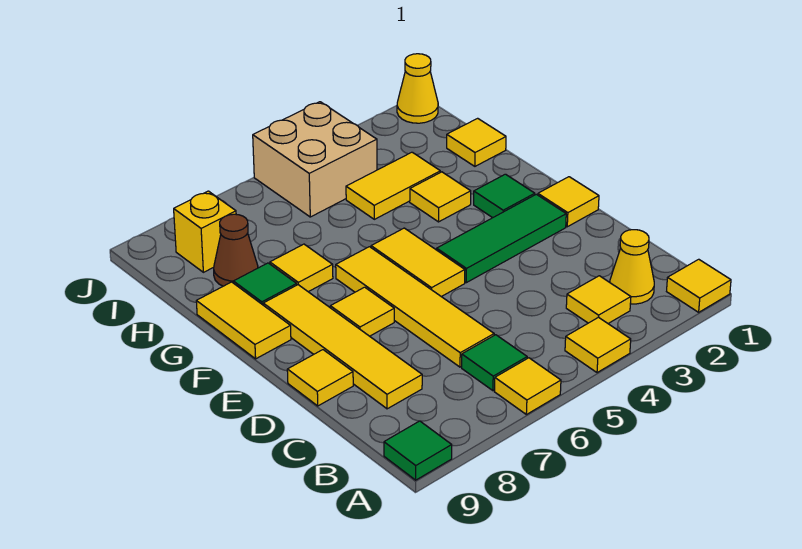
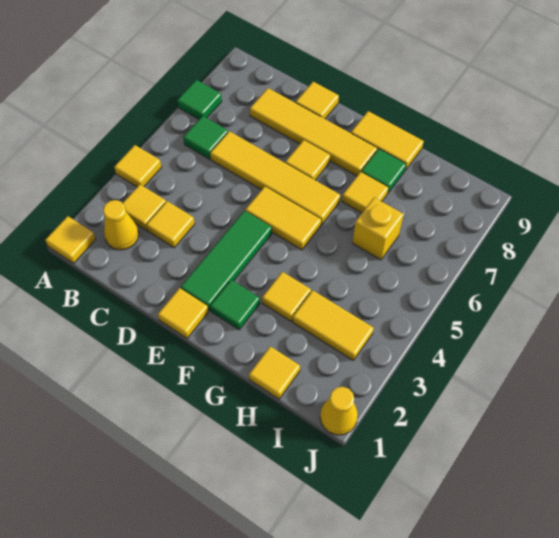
yellow tile A6 level 1 -> yellow tile C3 level 1
green tile A9 level 1 -> green tile A7 level 1
yellow tile H3:H4 level 1 -> yellow tile H3:I3 level 1
brown cone H8 level 1 -> none
tan brick I4:J5 level 1 -> none
yellow brick I8 level 1 -> yellow brick H6 level 1

